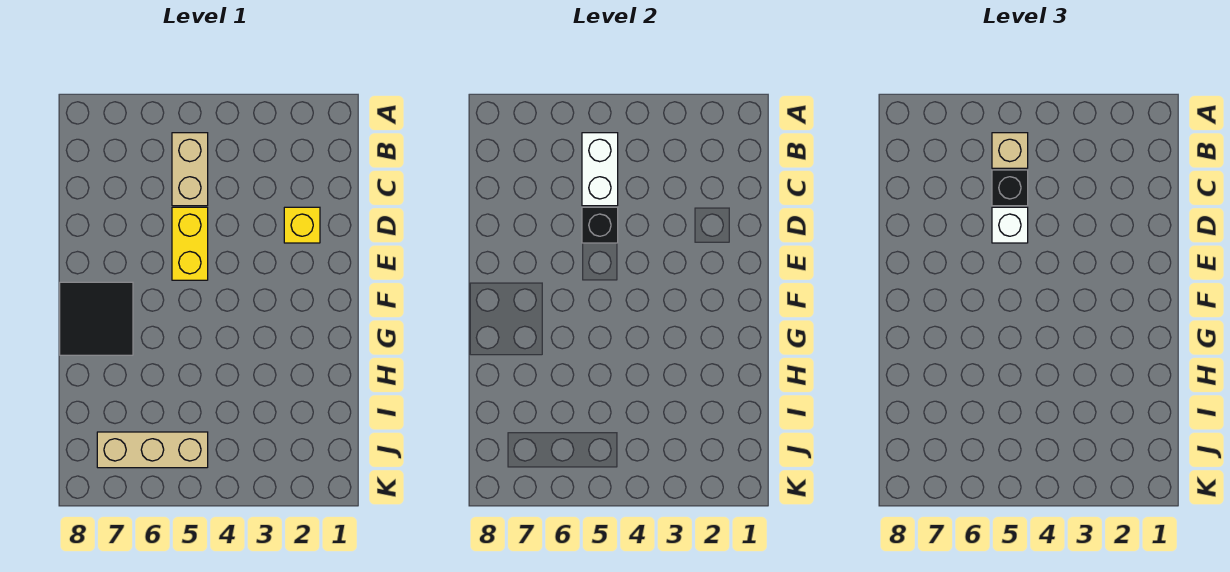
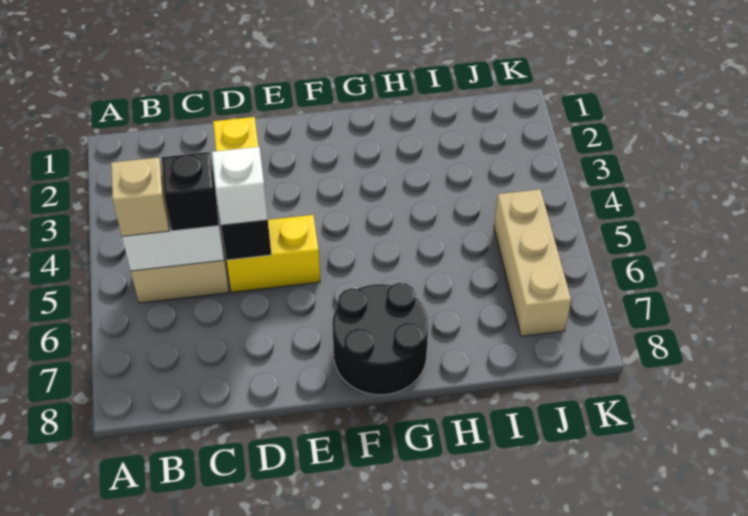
black tile F7:G8 level 1 -> black round brick F7:G8 level 1

